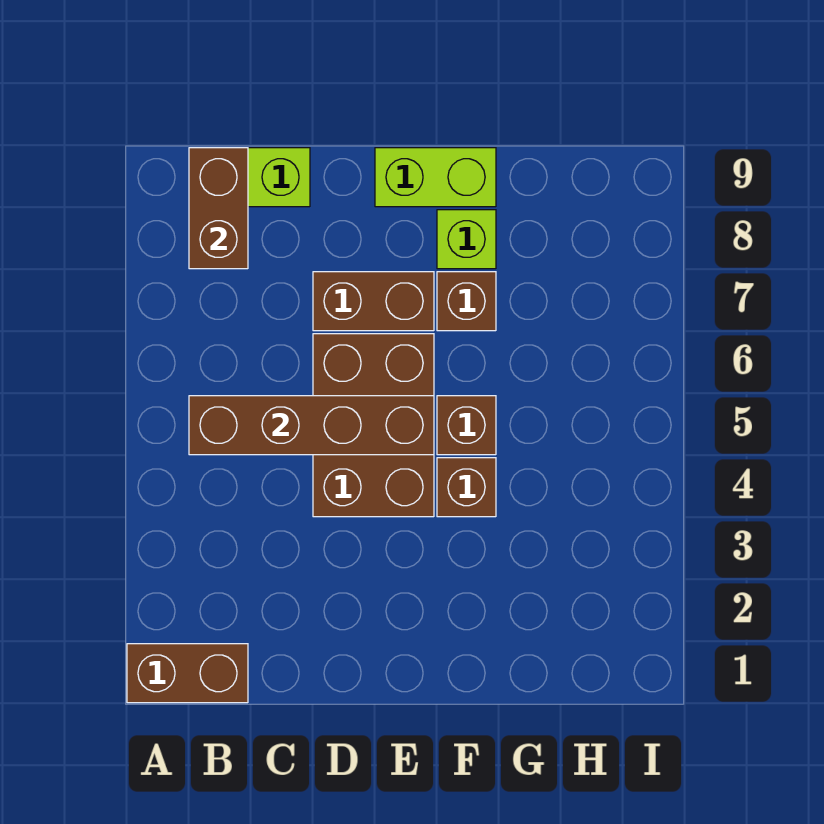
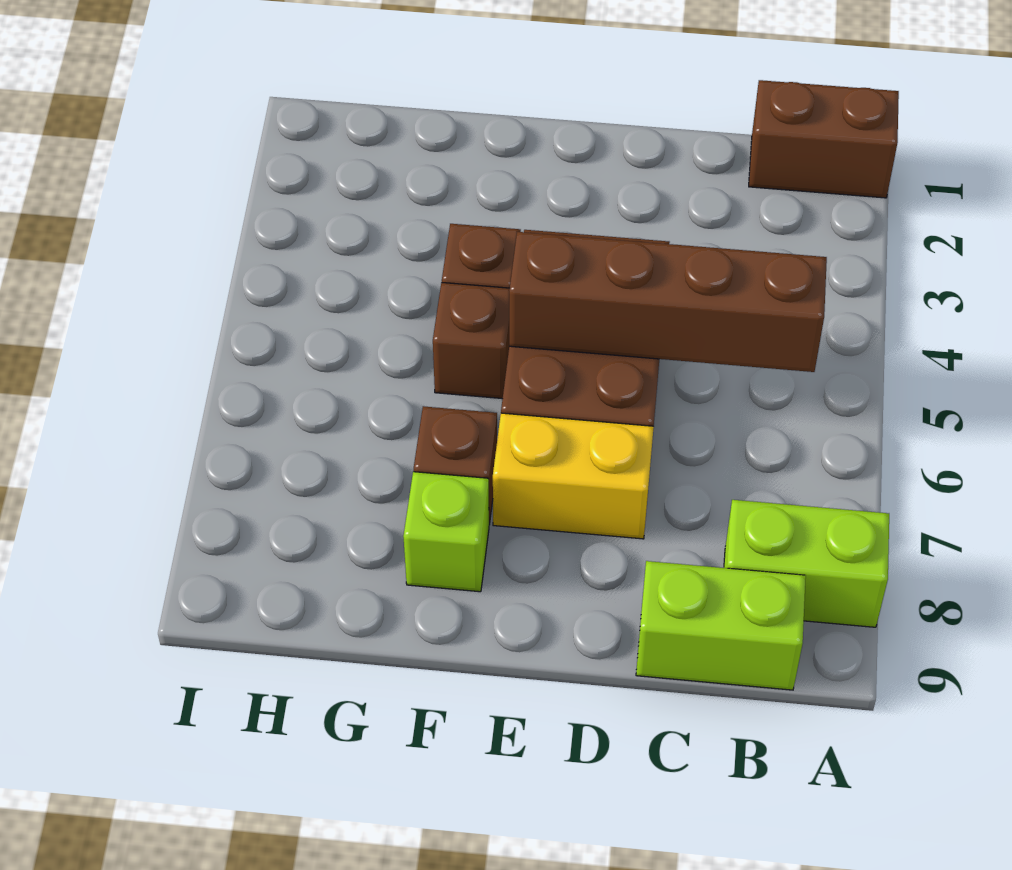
brown brick B8:B9 level 2 -> none
brown brick D7:E7 level 1 -> yellow brick D7:E7 level 1
lime brick E9:F9 level 1 -> lime brick A8:B8 level 1

